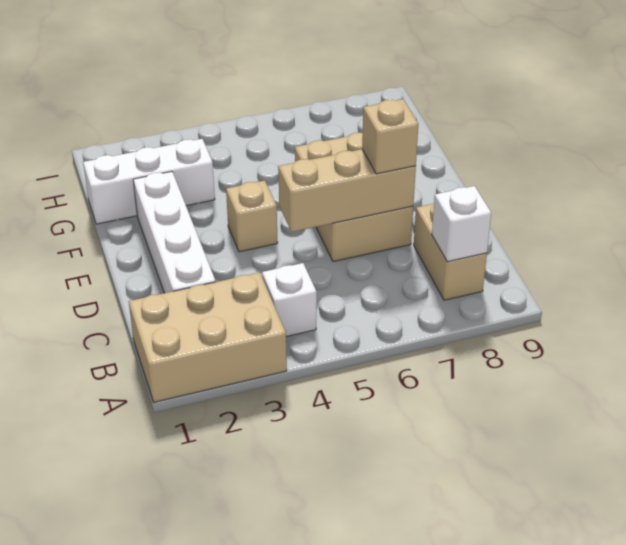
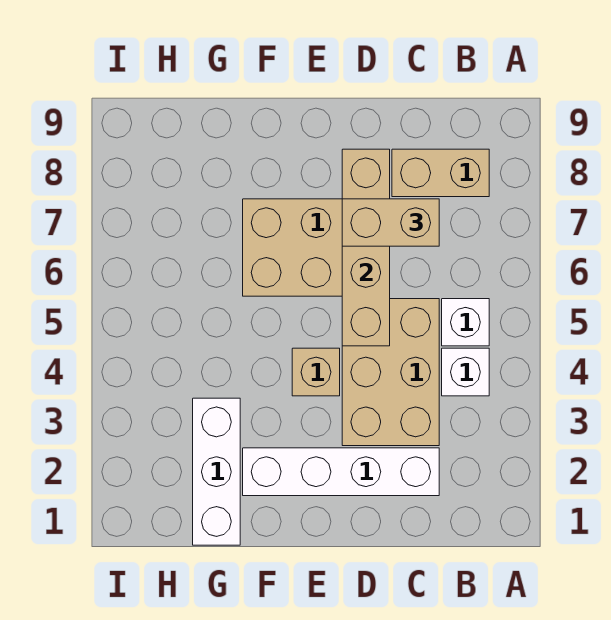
tan brick A1:B3 level 1 -> tan brick C3:D5 level 1
white brick B8 level 2 -> white brick B5 level 1
tan brick D5:D7 level 2 -> tan brick D5:D8 level 2
tan brick D7 level 3 -> tan brick C7:D7 level 3

